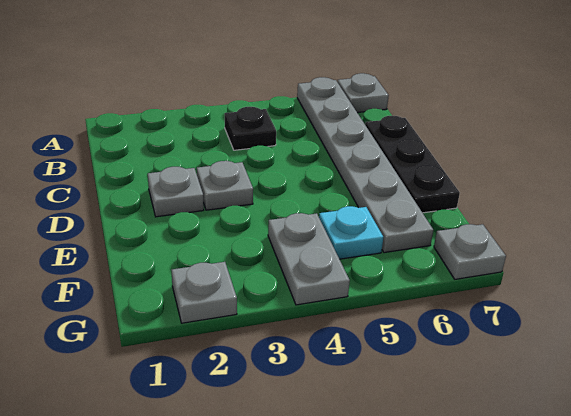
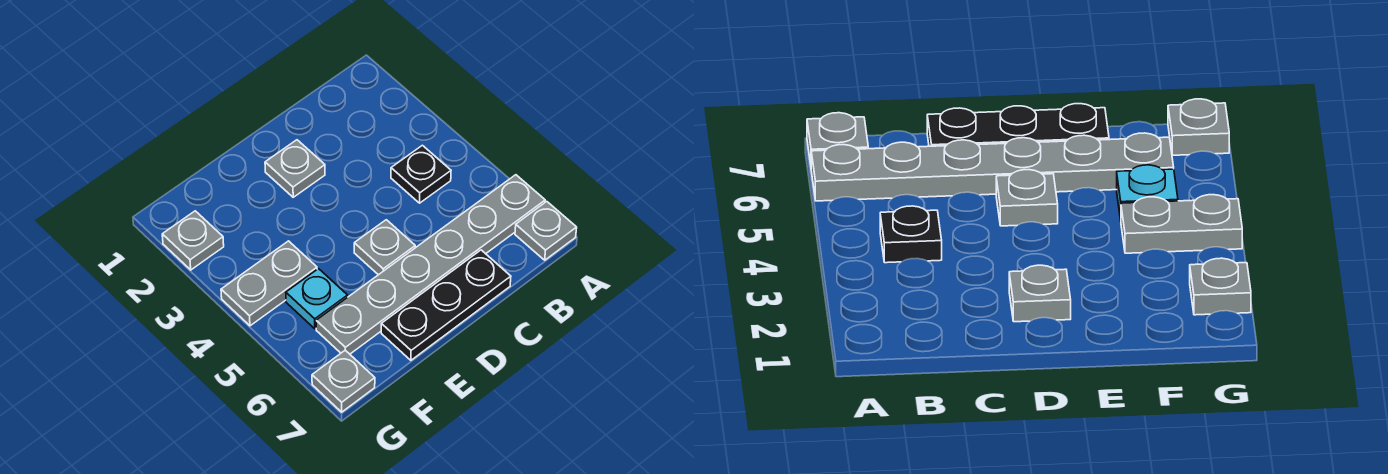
grey plate D3 level 1 -> grey plate D5 level 1

